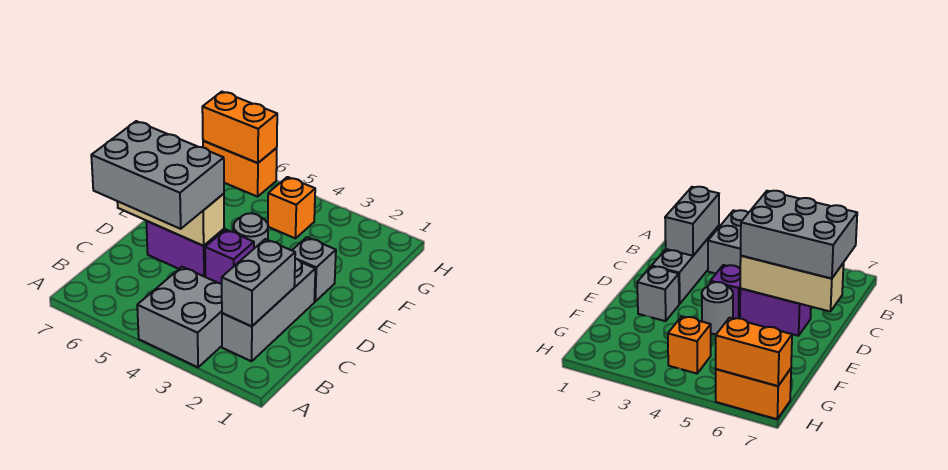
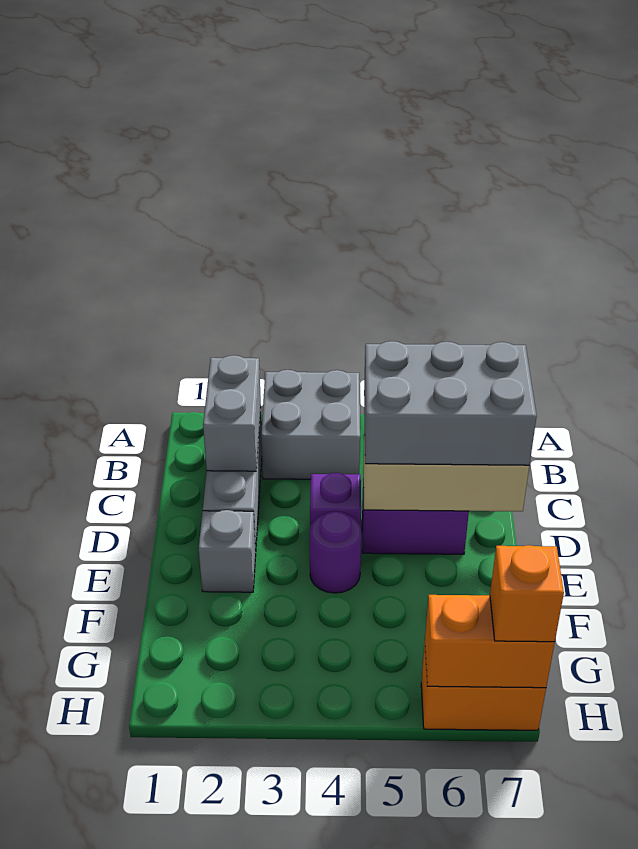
grey round brick E4 level 1 -> purple round brick E4 level 1
orange brick G4 level 1 -> orange brick H7 level 3

